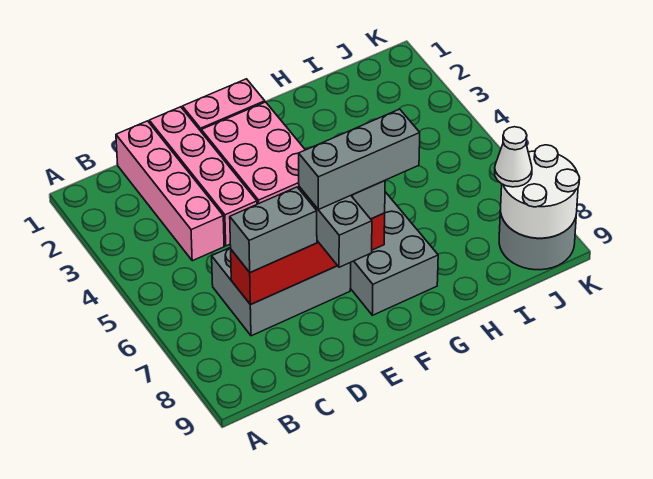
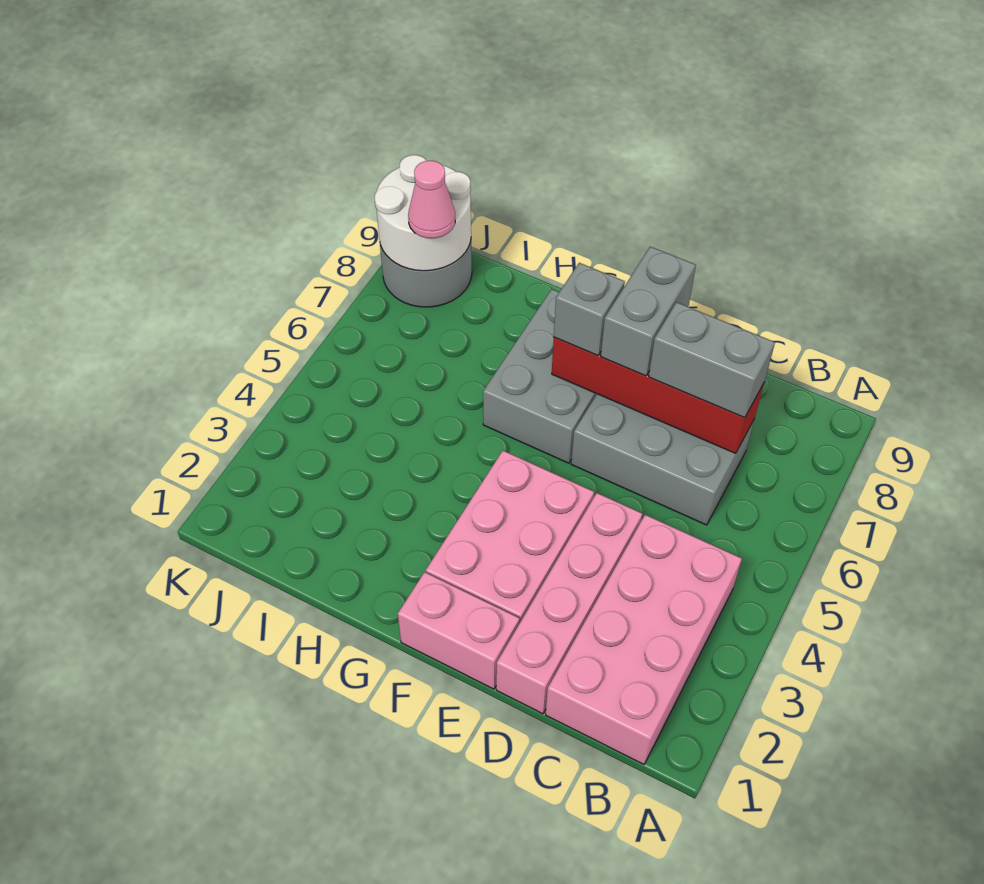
pink brick C1:C4 level 1 -> pink brick B1:C4 level 1
grey brick E7:G7 level 4 -> none
white cone J8 level 3 -> pink cone J8 level 3

